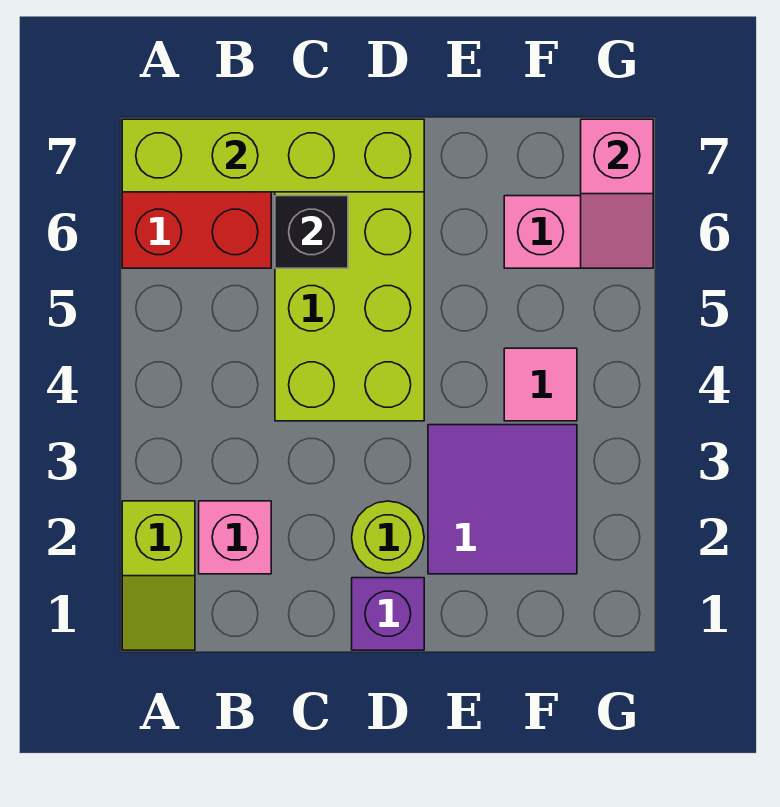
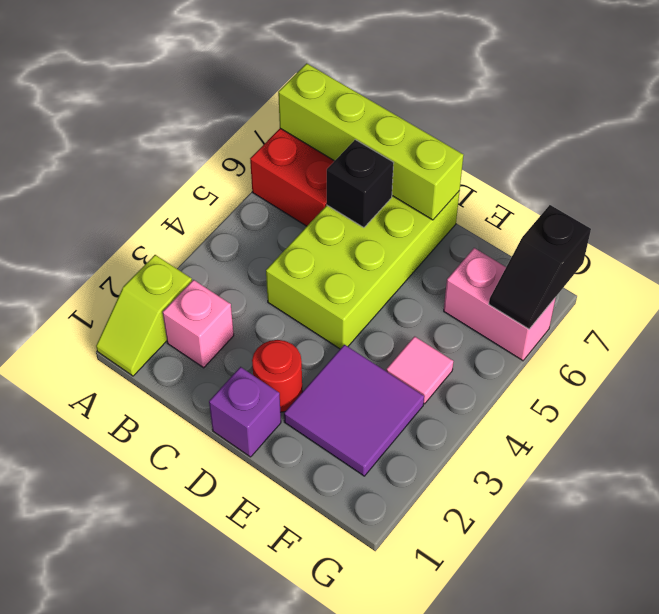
lime round brick D2 level 1 -> red round brick D2 level 1
pink slope G6:G7 level 2 top 7 -> black slope G6:G7 level 2 top 7

